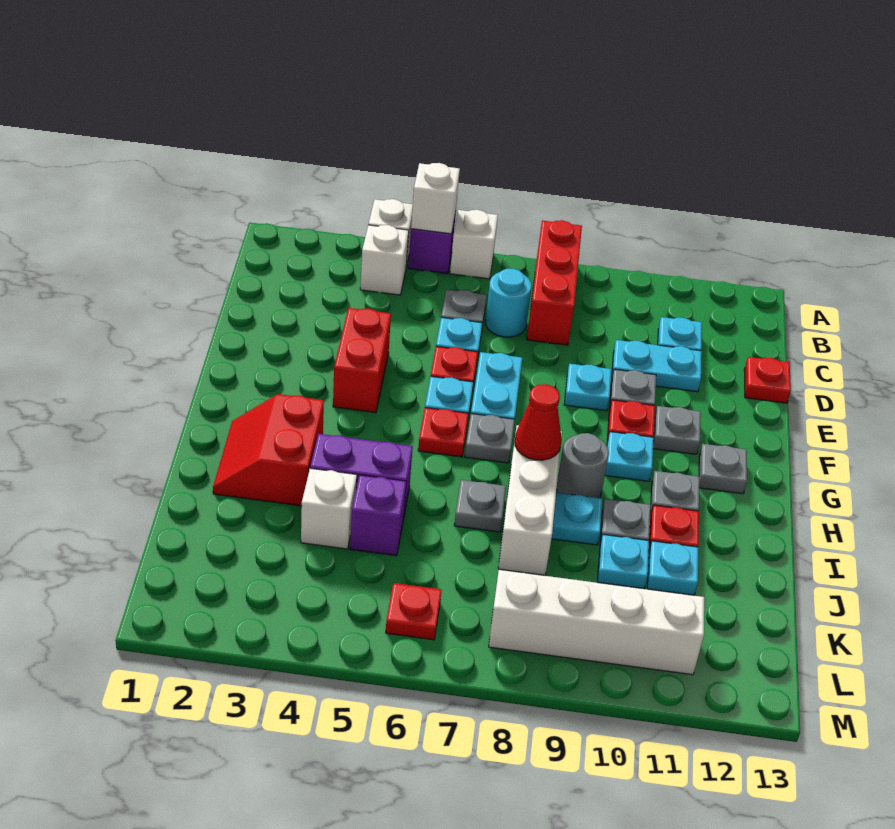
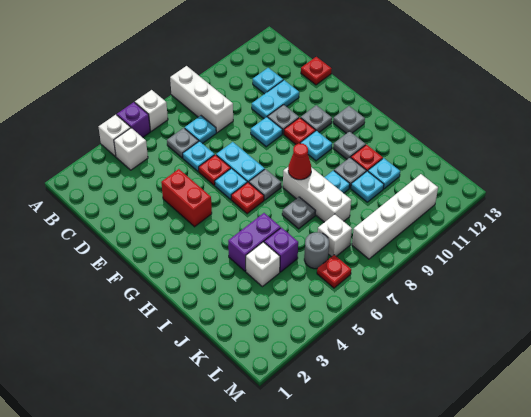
white brick A5 level 2 -> white brick K7 level 1
red brick A8:C8 level 1 -> white brick A8:C8 level 1
cyan round brick C7 level 1 -> cyan plate C7 level 1
red slope H2:I3 level 1 top 3 -> none
grey round brick H9 level 1 -> grey round brick K6 level 1

